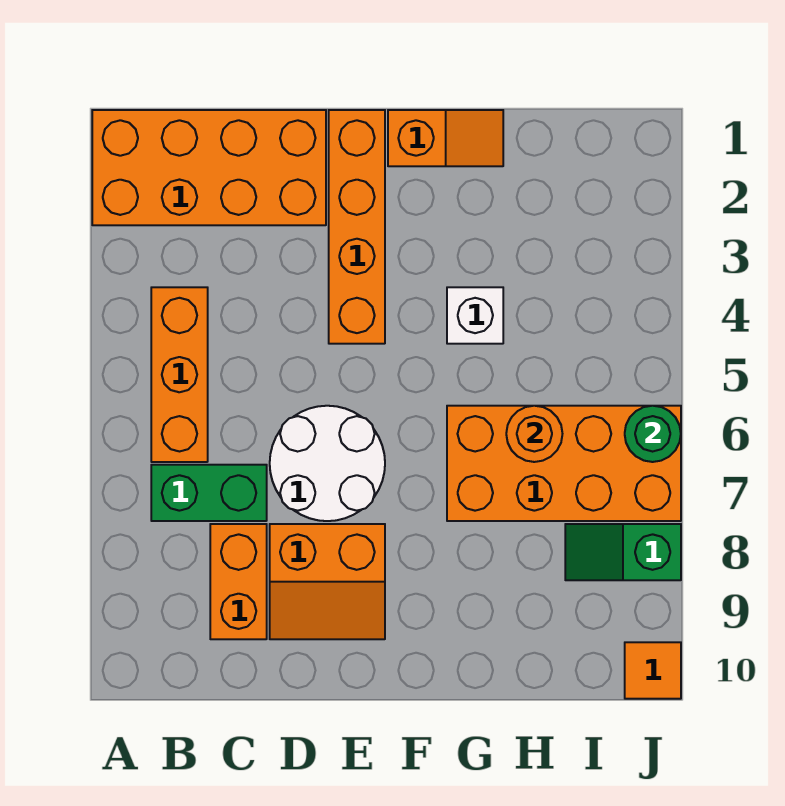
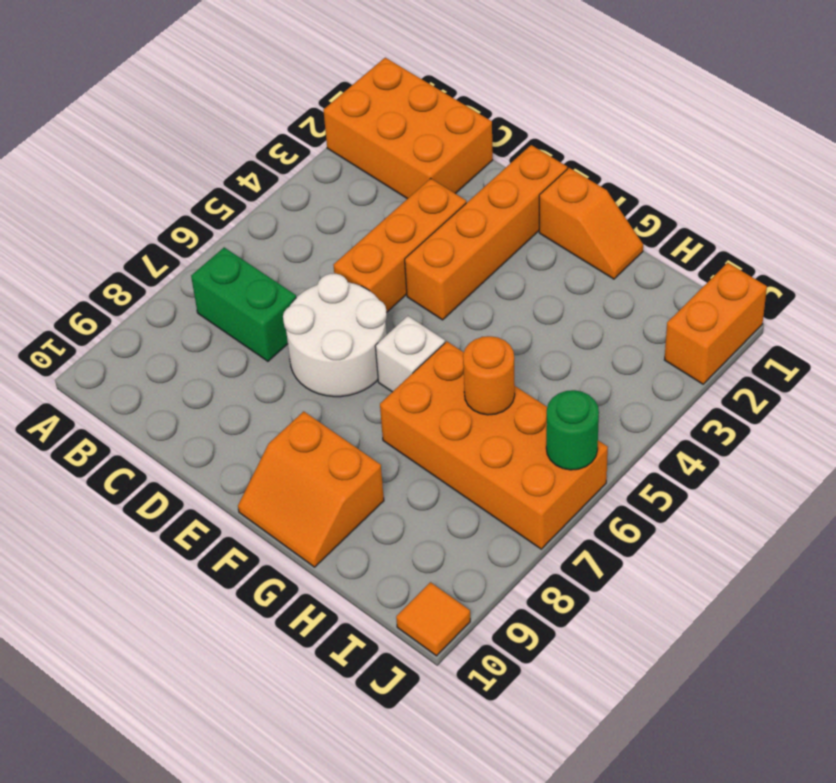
orange brick A1:D2 level 1 -> orange brick A1:C2 level 1
orange brick B4:B6 level 1 -> orange brick D3:D5 level 1
orange brick C8:C9 level 1 -> orange brick J1:J2 level 1
orange slope D8:E9 level 1 top 8 -> orange slope F9:G10 level 1 top 9
white brick G4 level 1 -> white brick F6 level 1
green slope I8:J8 level 1 top J -> none

